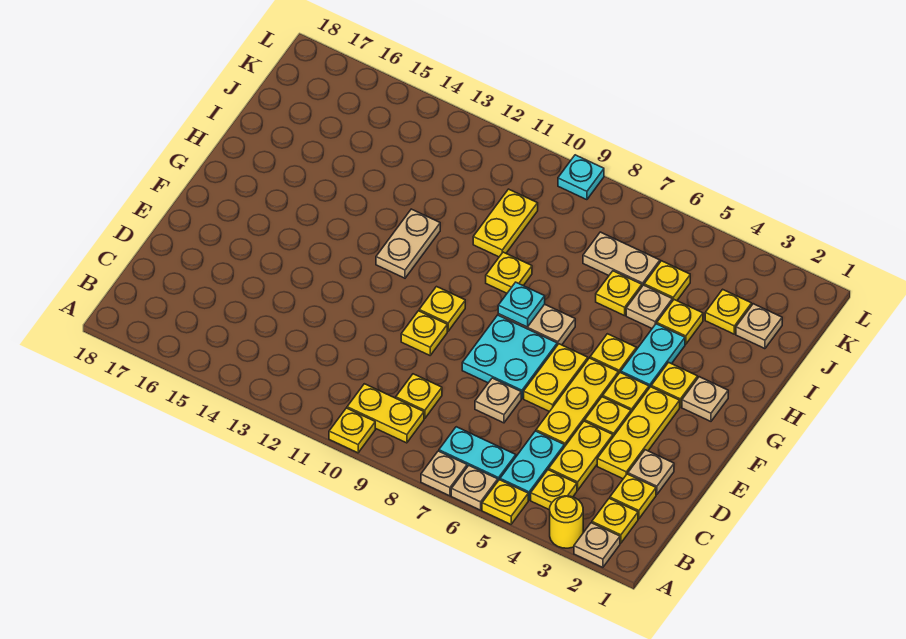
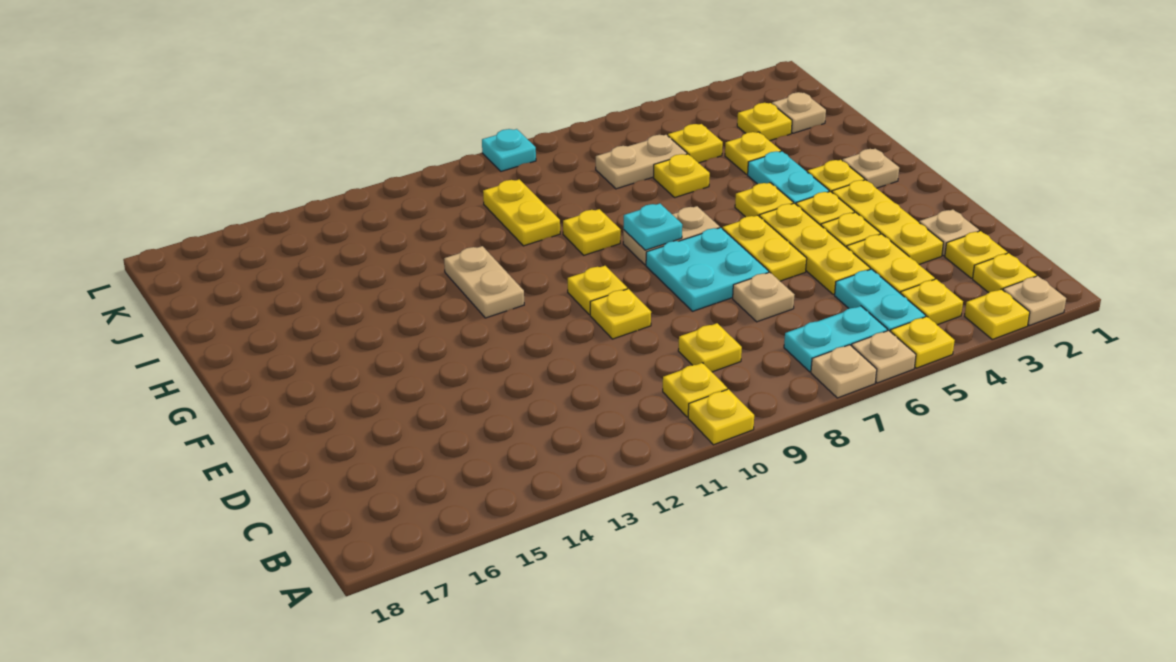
yellow round brick A3 level 1 -> yellow plate A3 level 1
yellow plate B9:B10 level 1 -> yellow plate B10 level 1
tan plate I5 level 1 -> none

